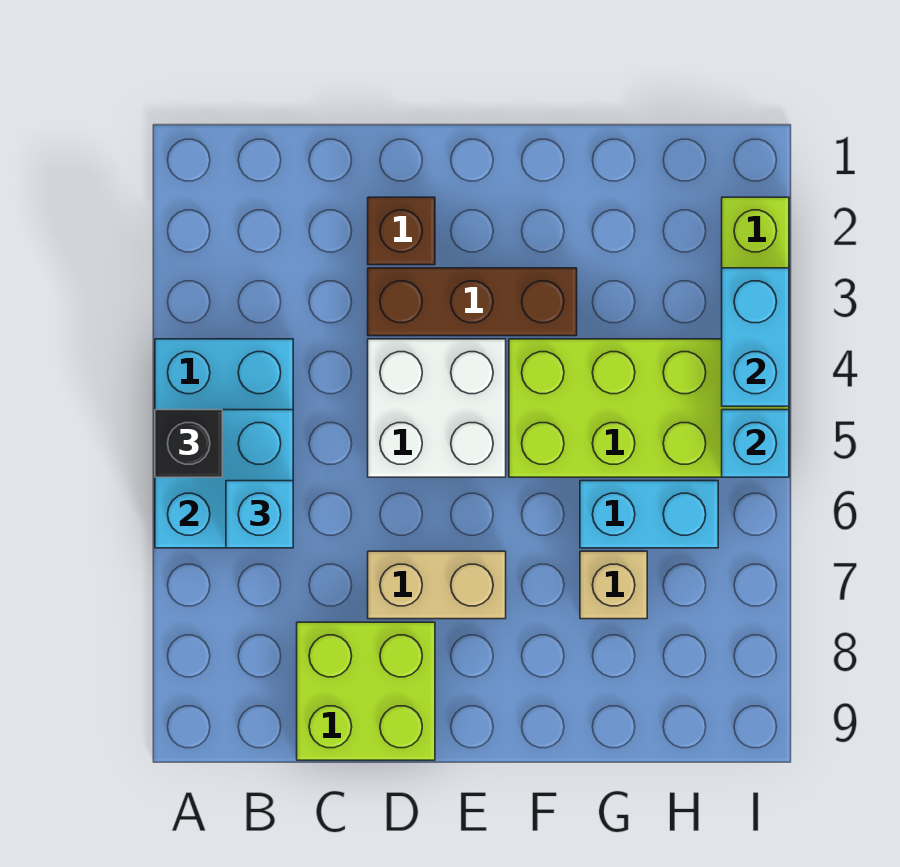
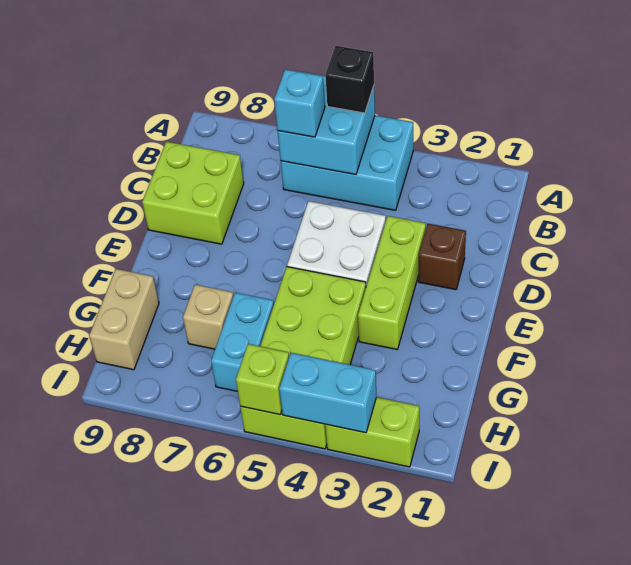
brown brick D3:F3 level 1 -> lime brick D3:F3 level 1
tan brick D7:E7 level 1 -> tan brick G9:H9 level 1
cyan brick I5 level 2 -> lime brick I5 level 2

